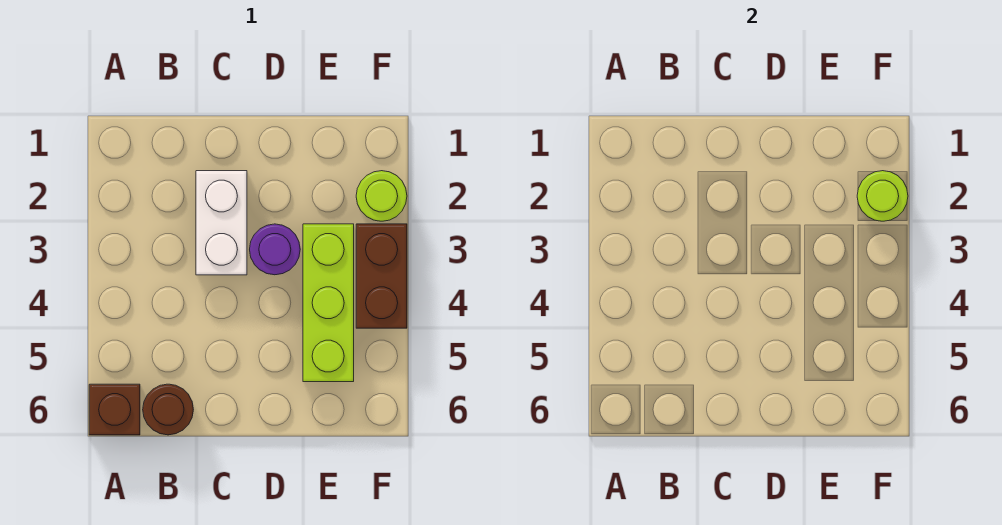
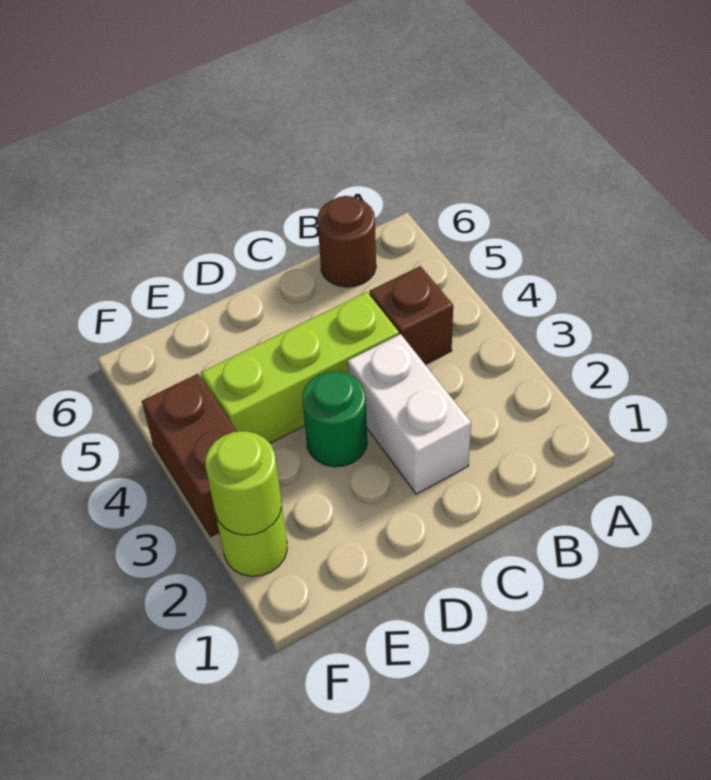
brown brick A6 level 1 -> brown brick B4 level 1
purple round brick D3 level 1 -> green round brick D3 level 1
lime brick E3:E5 level 1 -> lime brick C4:E4 level 1

